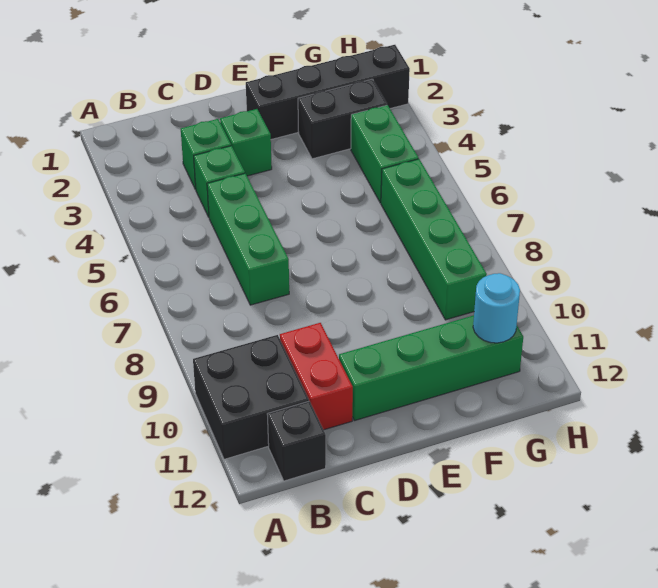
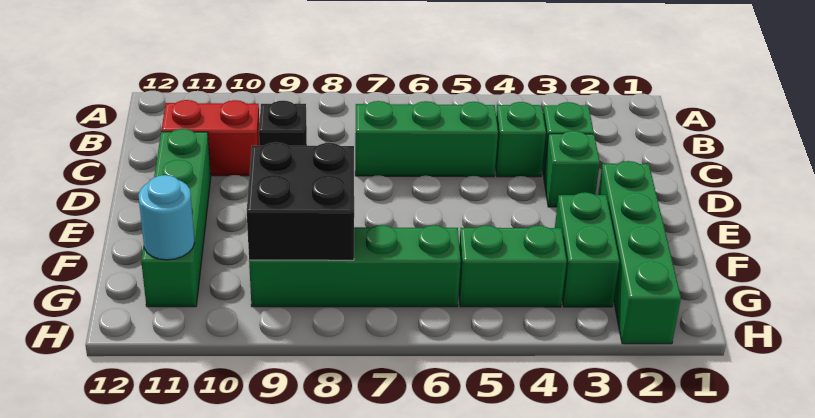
black brick A10:B11 level 1 -> black brick F8:G9 level 2
black brick B12 level 1 -> black brick C9 level 1
black brick E2:H2 level 1 -> green brick E2:H2 level 1
black brick F3:G3 level 1 -> green brick F3:G3 level 1

